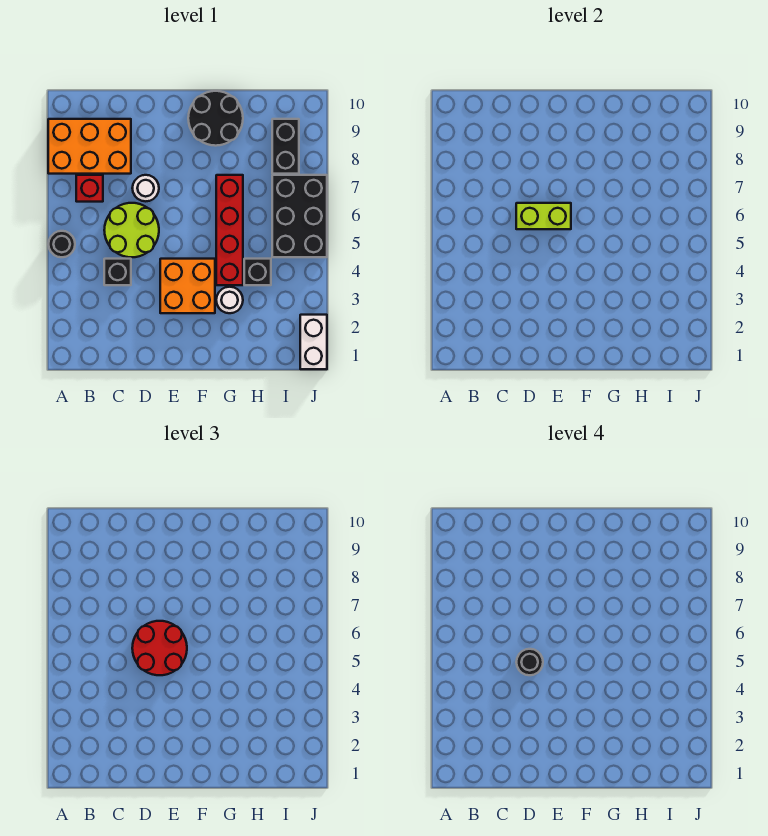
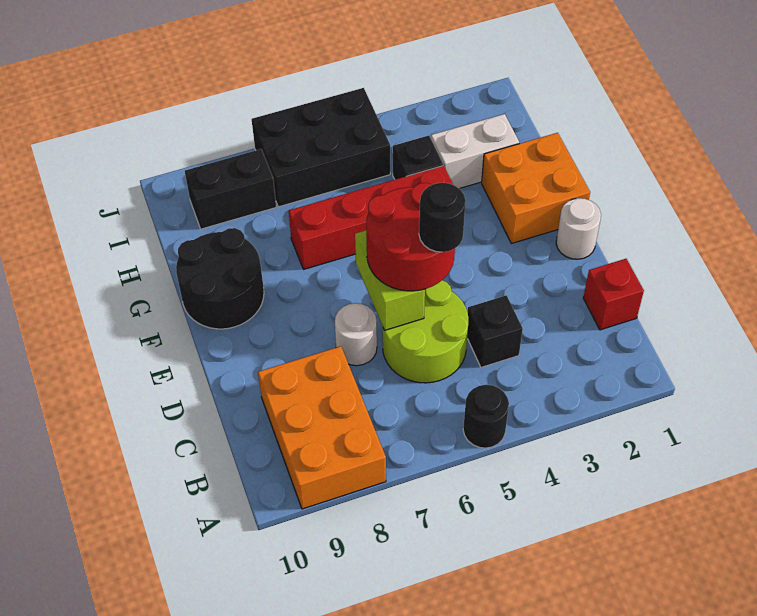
red brick B7 level 1 -> red brick C1 level 1
orange brick E3:F4 level 1 -> orange brick F1:G2 level 1
white round brick G3 level 1 -> white round brick E1 level 1
white brick J1:J2 level 1 -> white brick H2:H3 level 1

